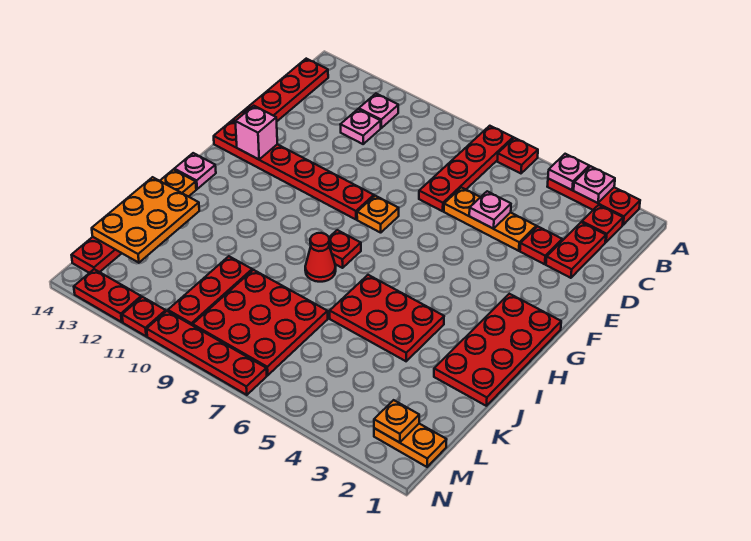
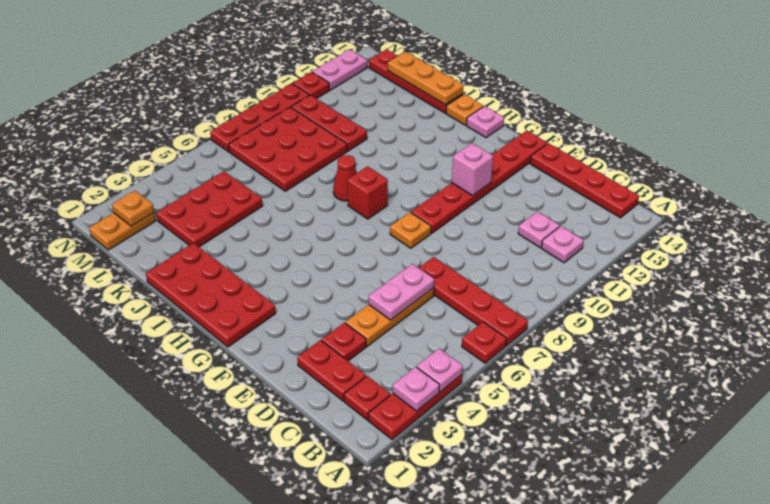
pink plate D5 level 2 -> pink plate D5:D6 level 2
pink brick F13 level 2 -> pink brick F11 level 2
red plate H8 level 1 -> red brick H8 level 1
red plate I4:J6 level 1 -> red plate K3:L5 level 1
orange plate J13:L14 level 2 -> orange plate J14:L14 level 2
red plate N12:N13 level 1 -> pink plate N12:N13 level 1

